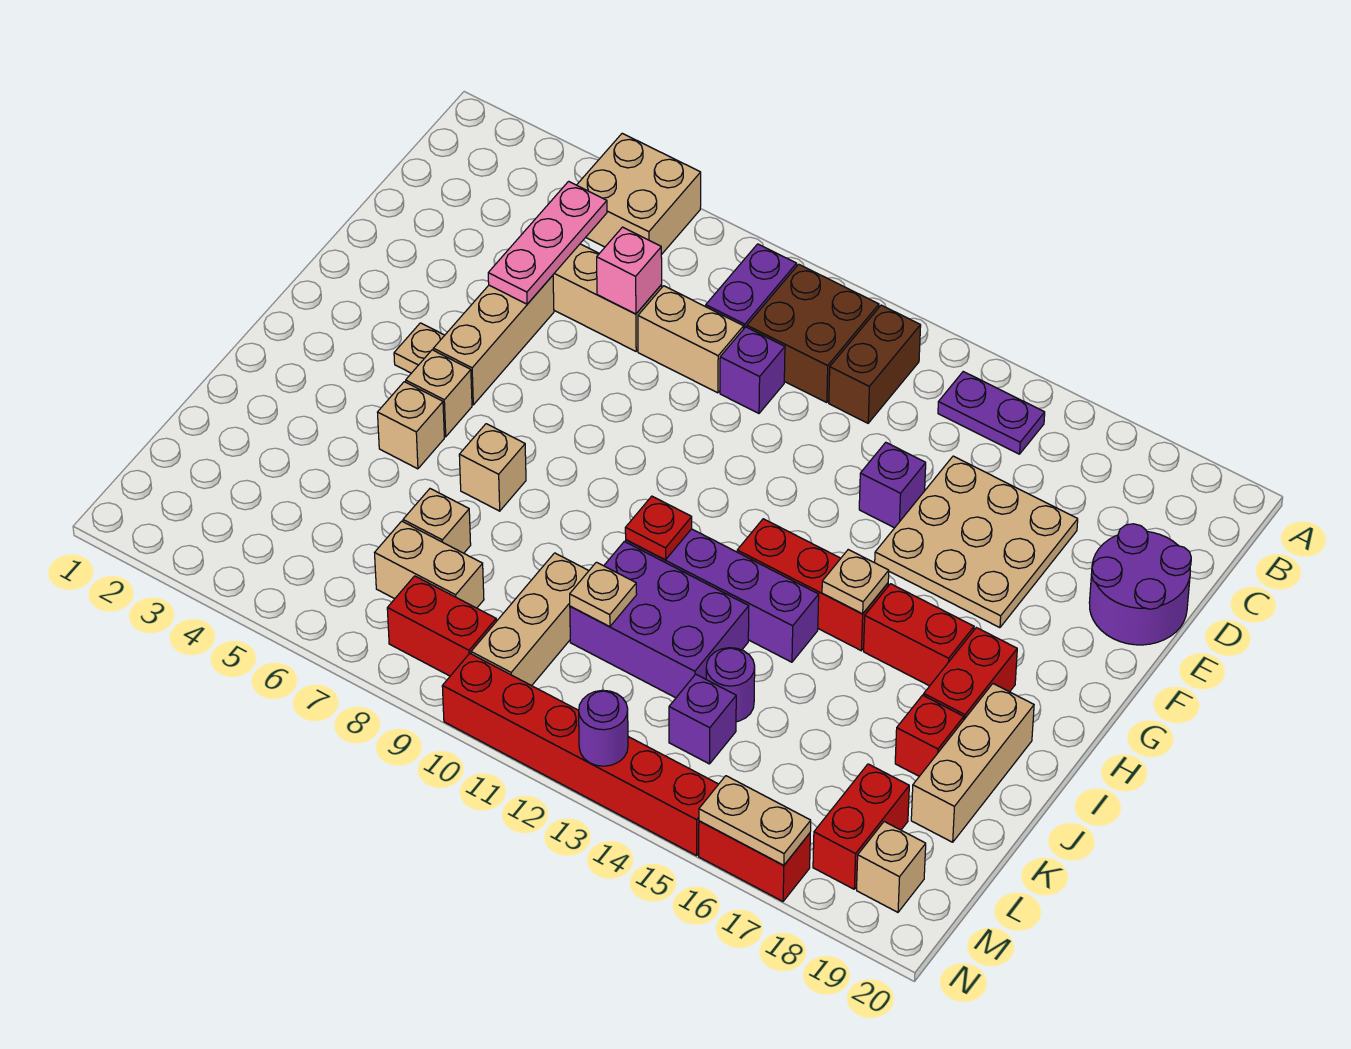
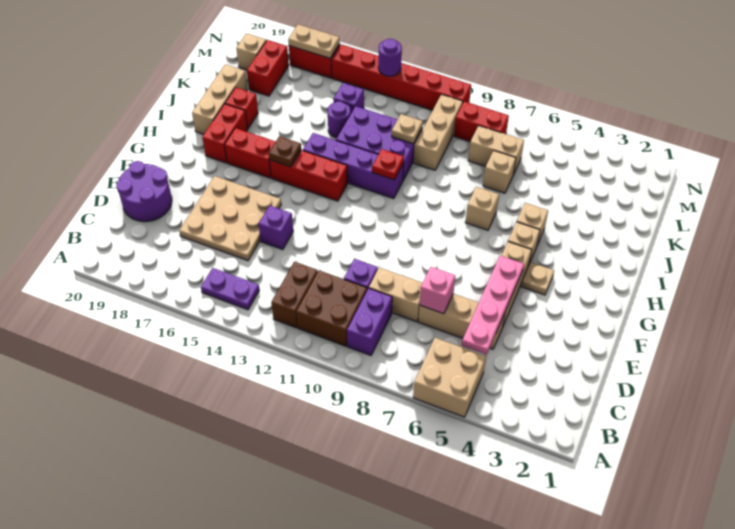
pink plate C5:E5 level 2 -> pink plate C5:F5 level 2
tan plate H15 level 2 -> brown plate H15 level 2

